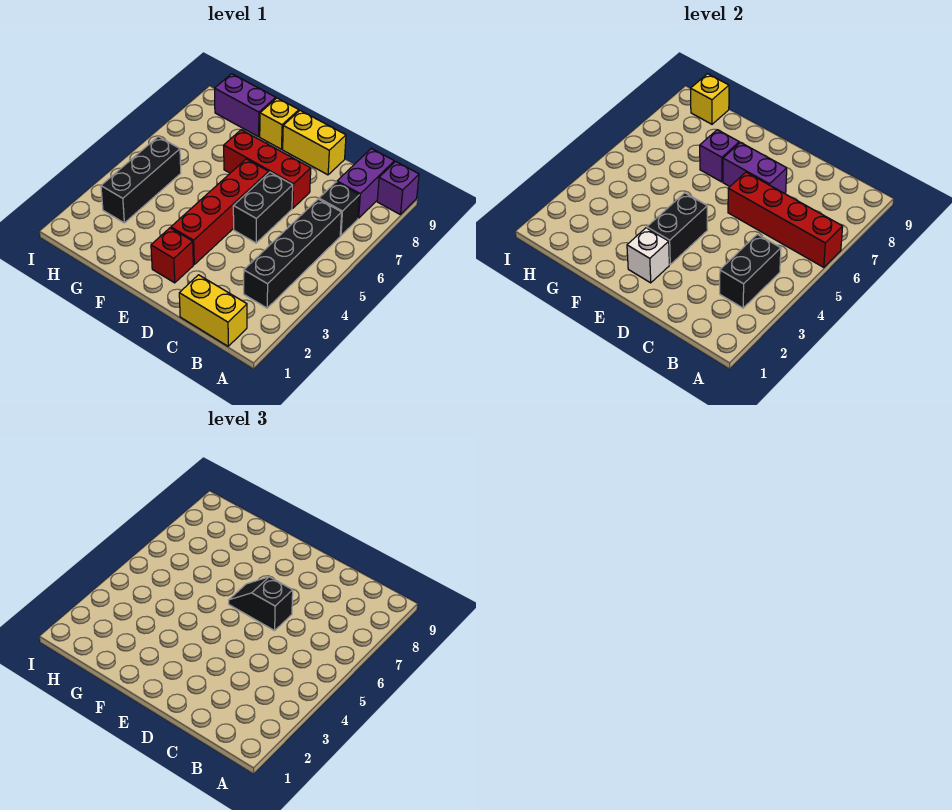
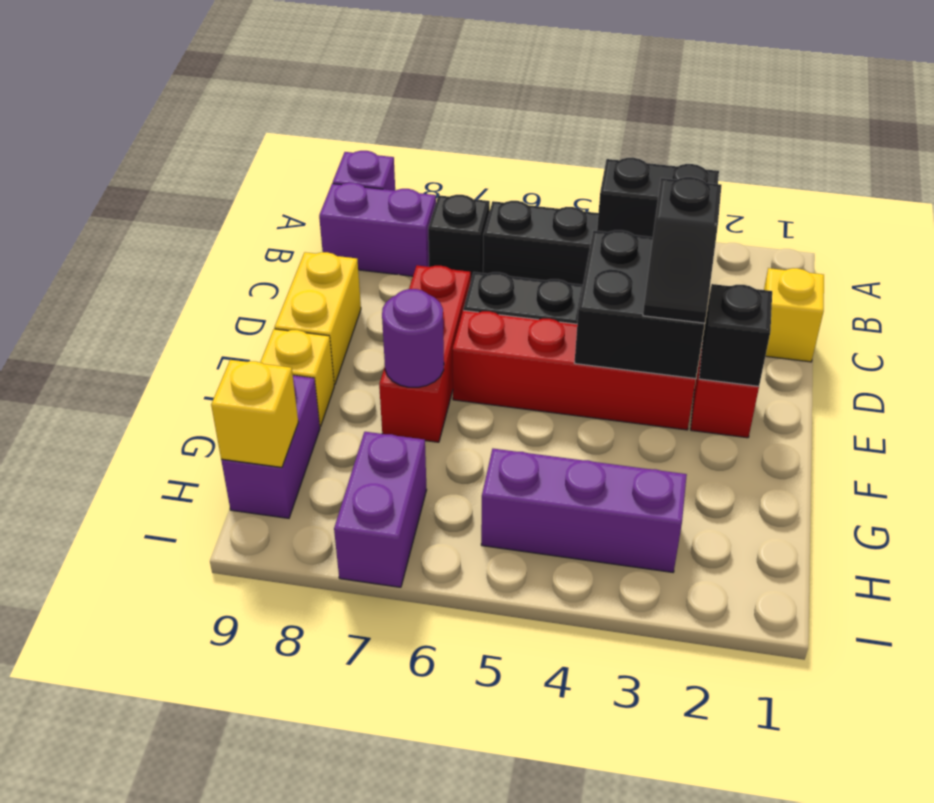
red brick A6:D6 level 2 -> none
yellow brick B1:C1 level 1 -> yellow brick C1 level 1
black slope D6:E6 level 3 top D -> black slope D3:E3 level 3 top D
purple brick D7:E7 level 2 -> purple brick H7:I7 level 1
white brick E2 level 2 -> black brick E2 level 2
black brick E3:E4 level 2 -> black brick D3:E4 level 2
purple brick F7 level 2 -> purple round brick F7 level 2
black brick H3:H5 level 1 -> purple brick H3:H5 level 1

